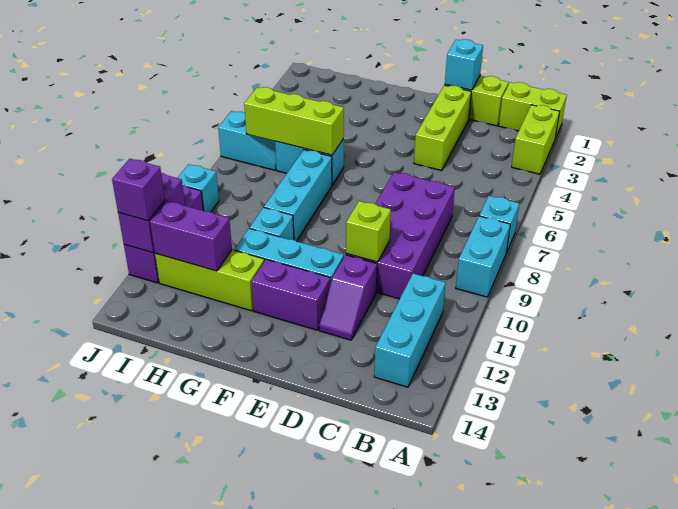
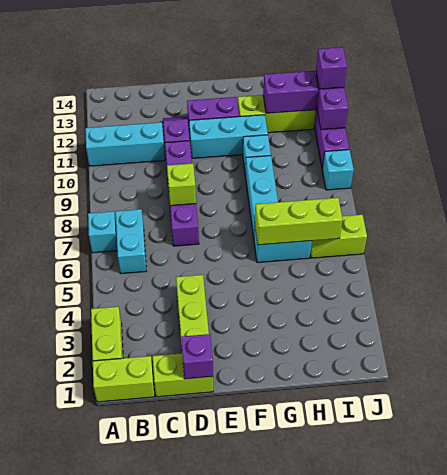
cyan brick A8:A9 level 1 -> cyan brick B6:B7 level 1
cyan brick B11:B13 level 1 -> cyan brick A11:C11 level 1
purple brick C7:D10 level 1 -> purple brick D7:D10 level 1
cyan brick D1 level 2 -> purple brick D1 level 2
lime brick D10 level 2 -> lime brick D8 level 2
cyan slope I6:J6 level 1 top J -> lime slope I6:J6 level 1 top J

